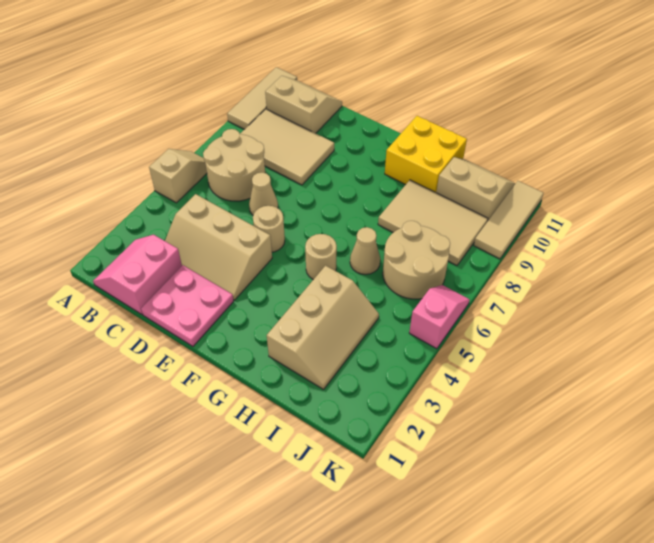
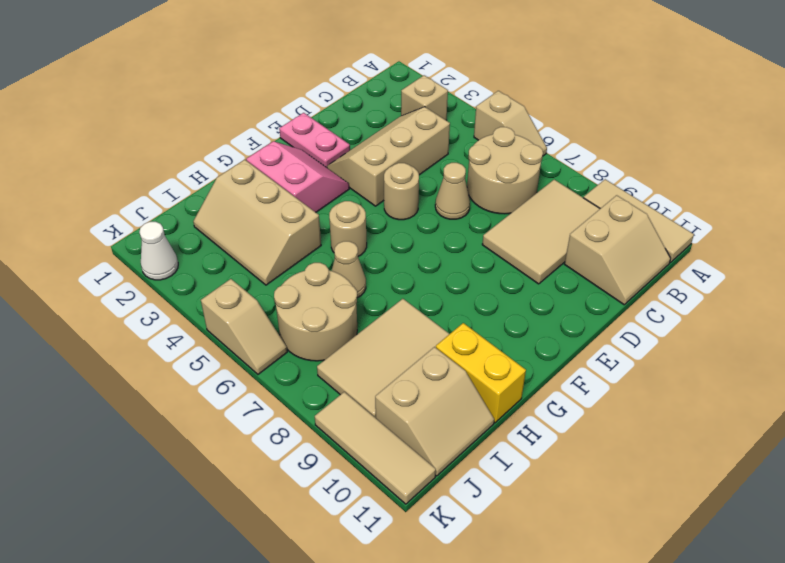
pink slope B1:C2 level 1 top C -> pink slope F2:G3 level 1 top G
none -> tan brick B3 level 1
pink plate D1:E2 level 1 -> pink plate E1:E2 level 1
yellow brick G10:H11 level 1 -> yellow brick H10:H11 level 1
none -> white cone K2 level 1
pink slope K5:K6 level 1 top 5 -> tan slope K5:K6 level 1 top 5

